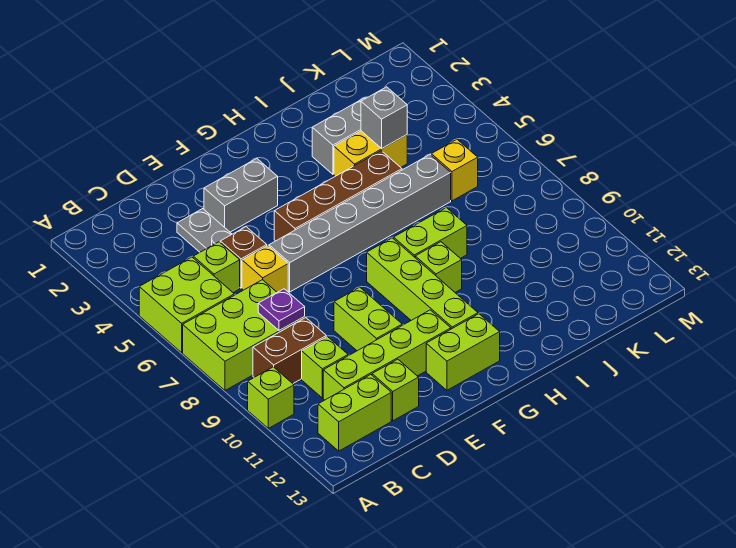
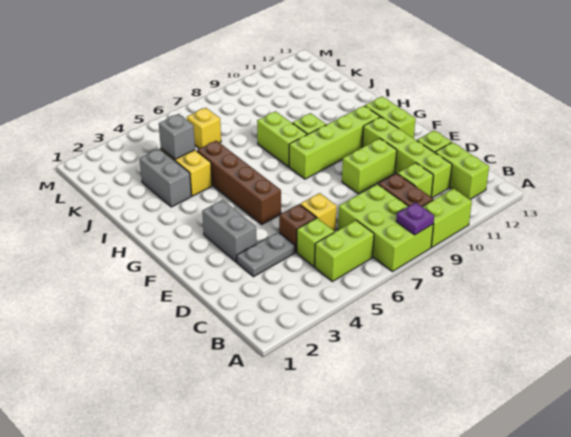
lime brick A5:B6 level 1 -> lime brick B5:B6 level 1
lime brick A10 level 1 -> lime brick A9:A10 level 1
purple plate C8 level 2 -> purple plate A8 level 2
grey brick E6:J6 level 1 -> none

